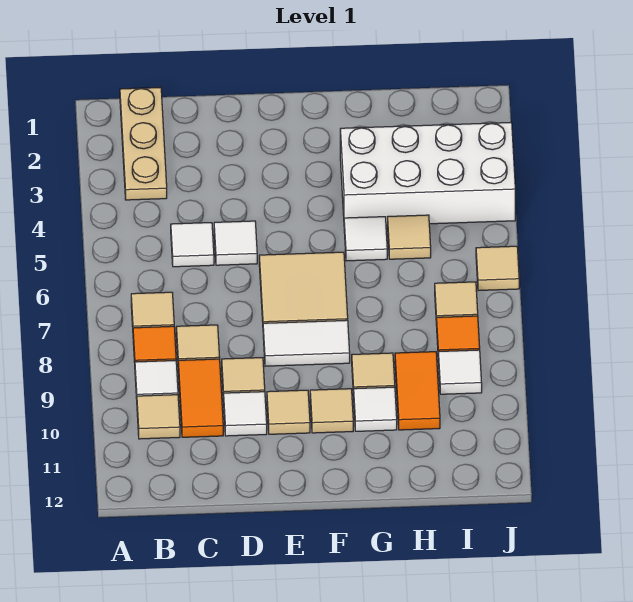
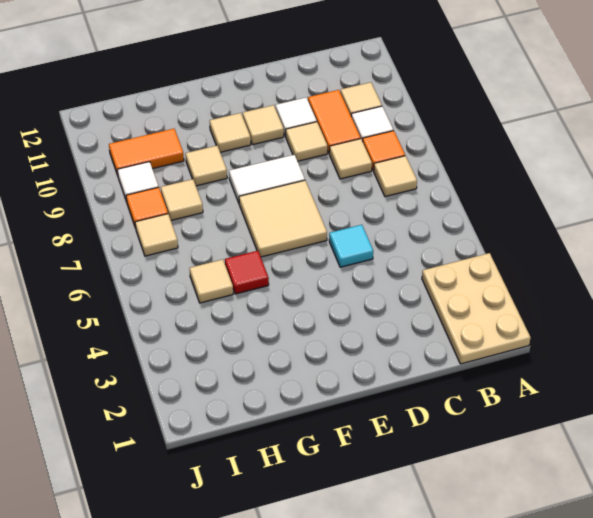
tan plate B1:B3 level 1 -> tan plate A1:B3 level 1
white tile C5 level 1 -> none
white tile D5 level 1 -> cyan tile D5 level 1
white brick G3:J4 level 1 -> none
white tile G5 level 1 -> red tile G5 level 1
white tile G10 level 1 -> none
orange tile H9:H10 level 1 -> orange tile H10:I10 level 1
tan tile J6 level 1 -> tan tile H8 level 1

